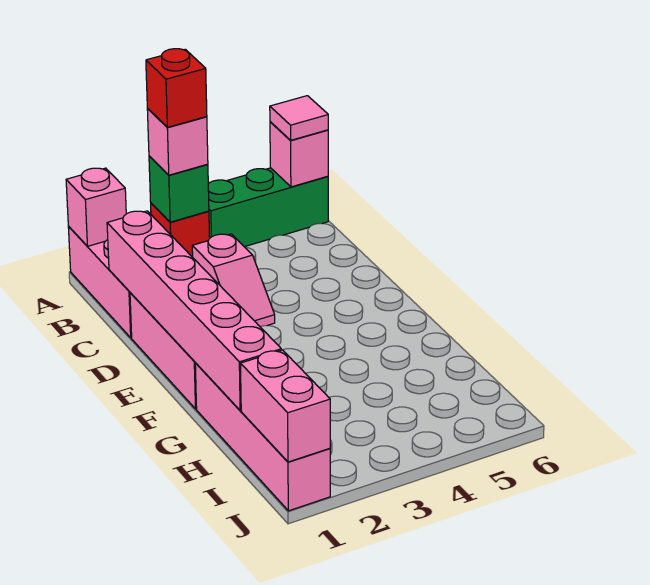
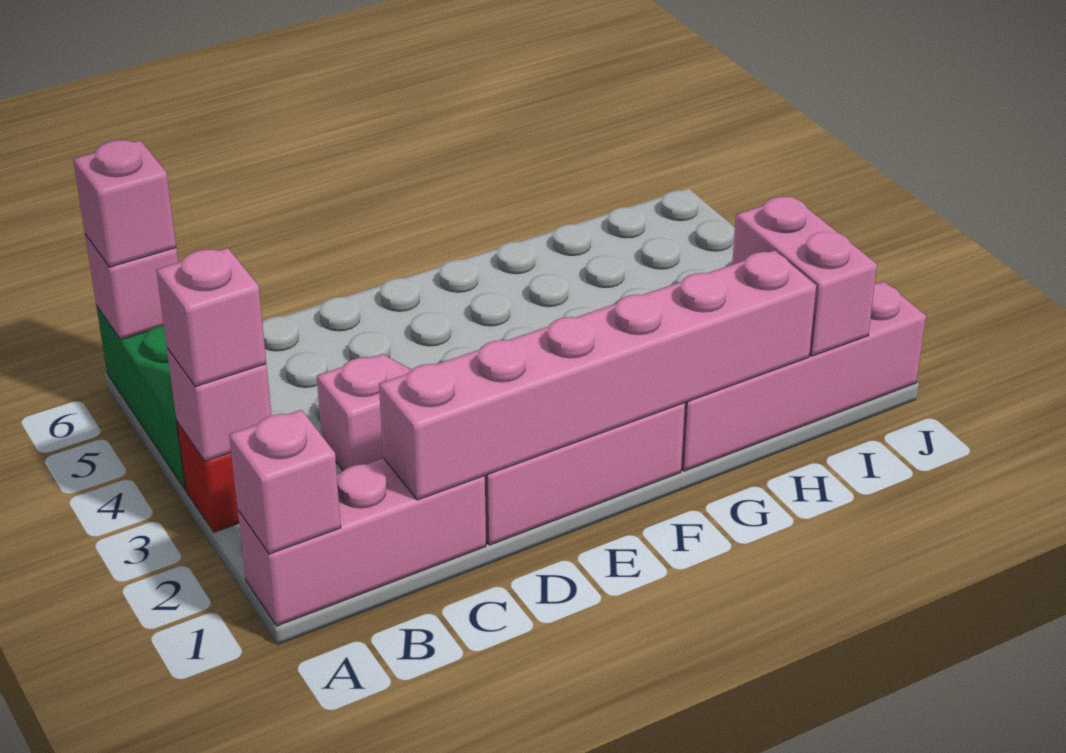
green brick A3 level 2 -> pink brick A3 level 2
red brick A3 level 4 -> none
pink tile A6 level 3 -> pink brick A6 level 3
pink brick I1:J1 level 2 -> pink brick I1:I2 level 2

